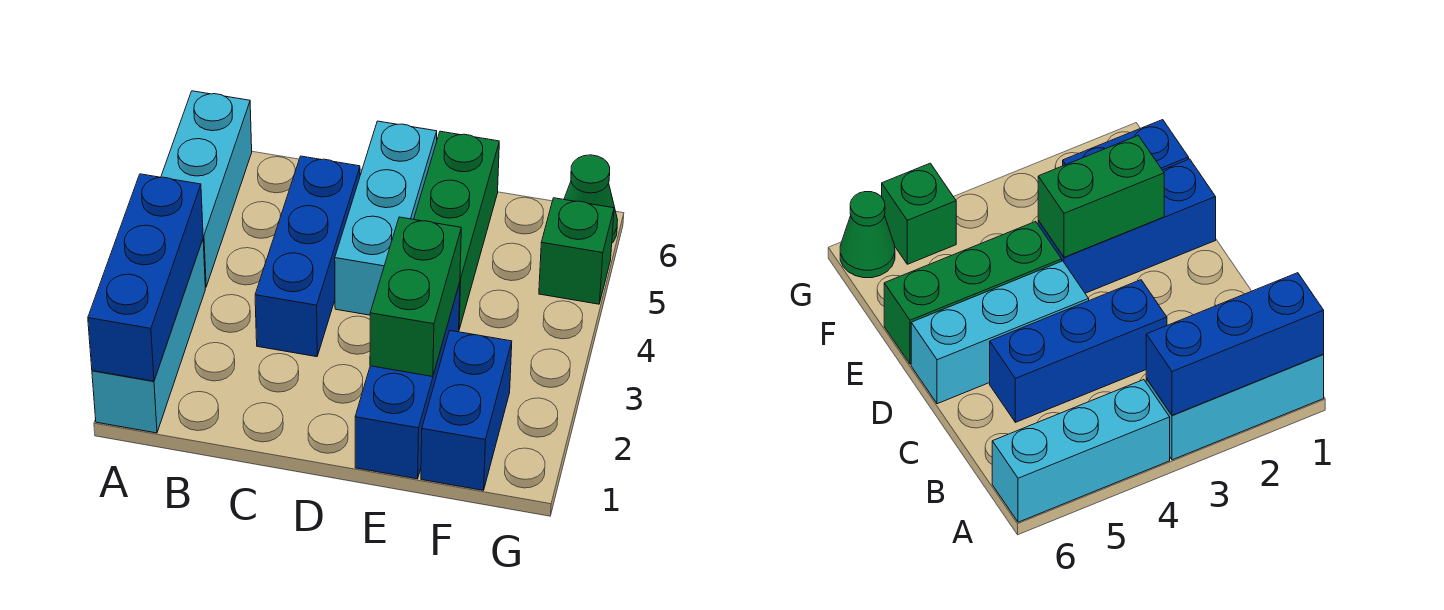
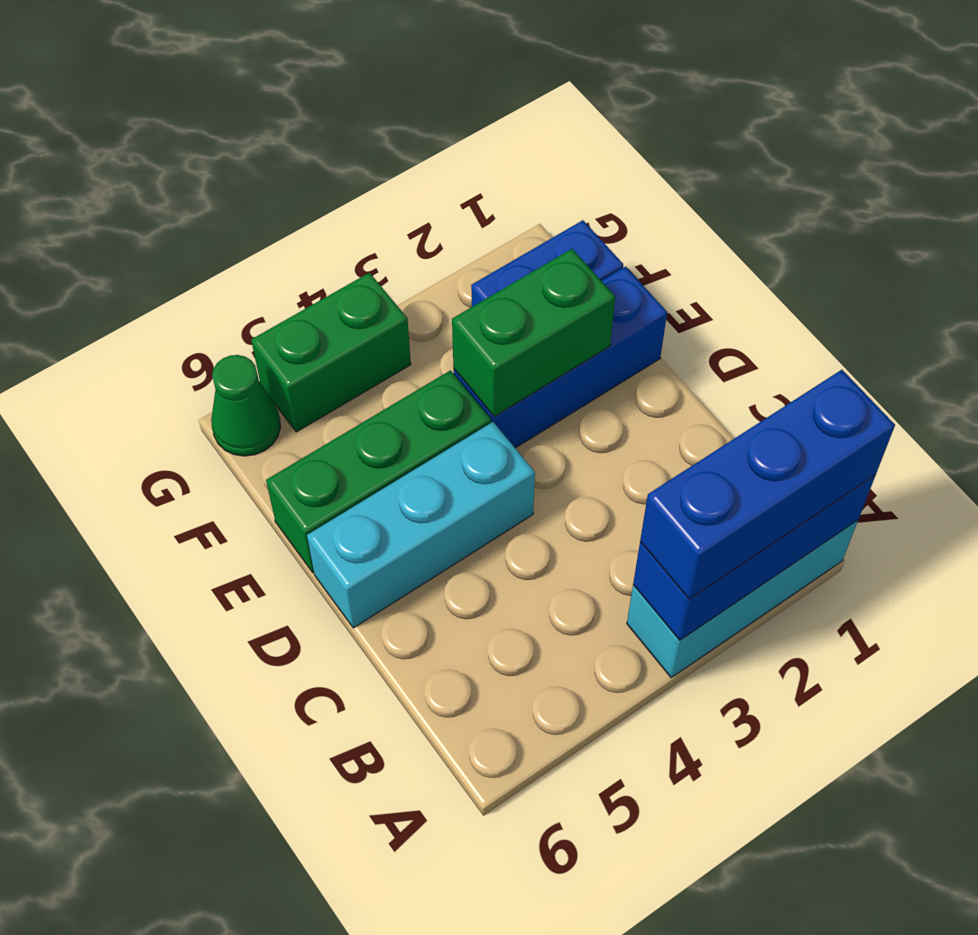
cyan brick A4:A6 level 1 -> none
blue brick C3:C5 level 1 -> blue brick A1:A3 level 3
green brick G5 level 1 -> green brick G4:G5 level 1

